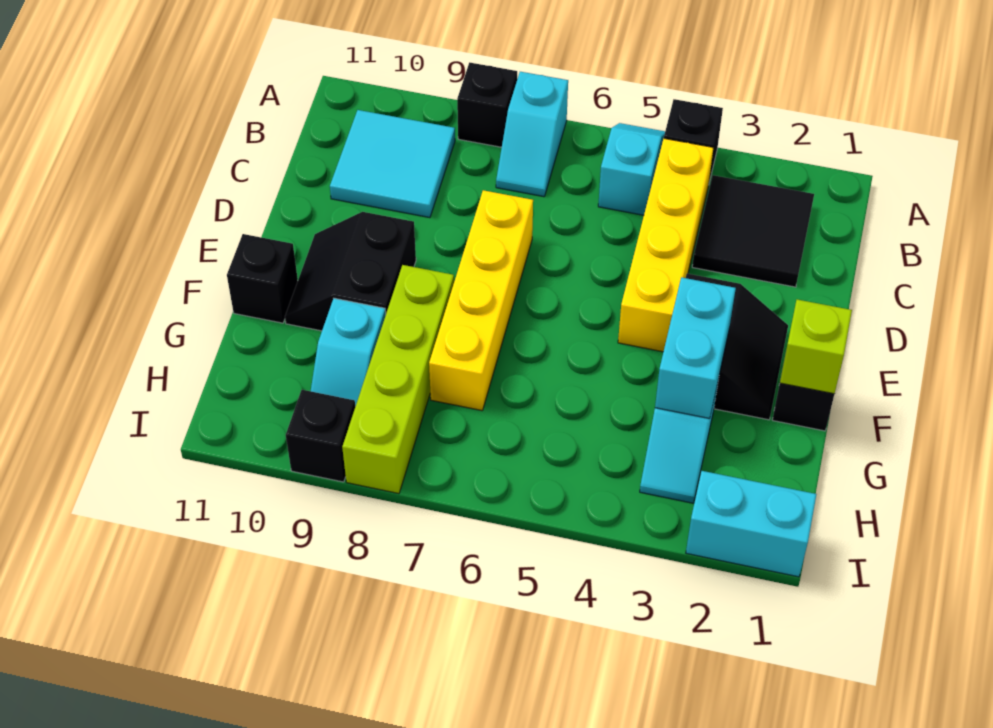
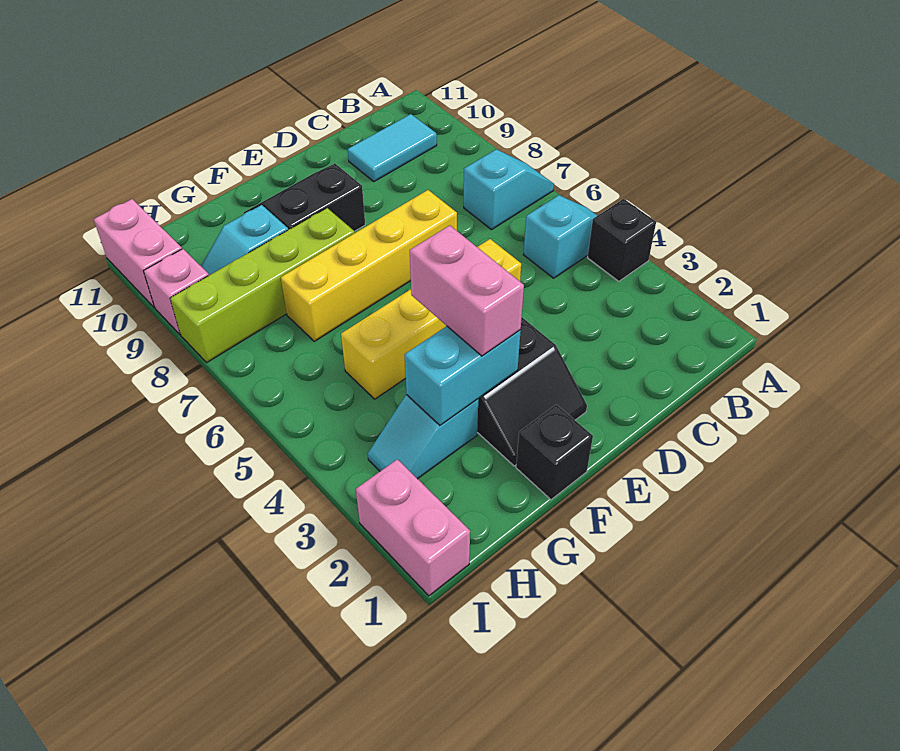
cyan slope A7:B7 level 1 top A -> cyan slope A7:B7 level 1 top B
black brick A8 level 1 -> none
black tile B2:C3 level 1 -> none
yellow brick B4:E4 level 1 -> yellow brick D5:G5 level 1
cyan tile B9:C10 level 1 -> cyan tile B10:C10 level 1
lime brick F1 level 2 -> none
none -> pink brick F3:F4 level 3
black brick F11 level 1 -> none
cyan brick I1:I2 level 1 -> pink brick I1:I2 level 1
black brick I9 level 1 -> pink brick I9 level 1
none -> pink brick I10:I11 level 1

